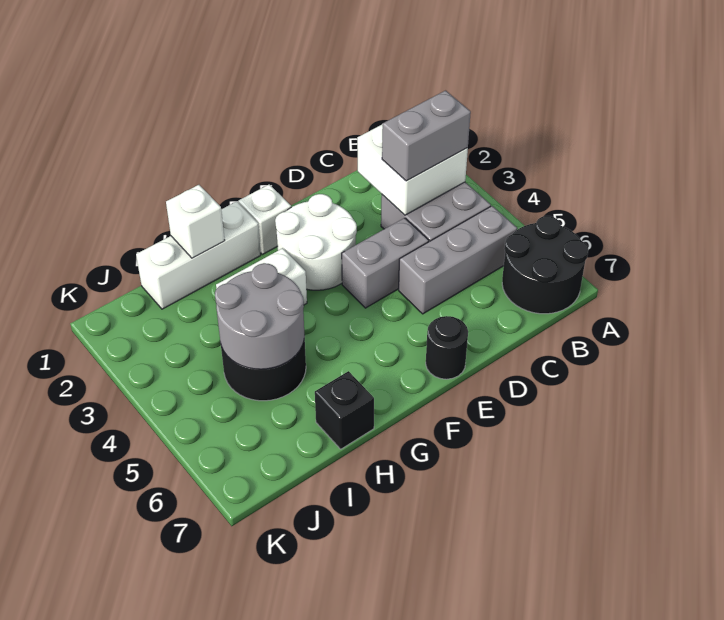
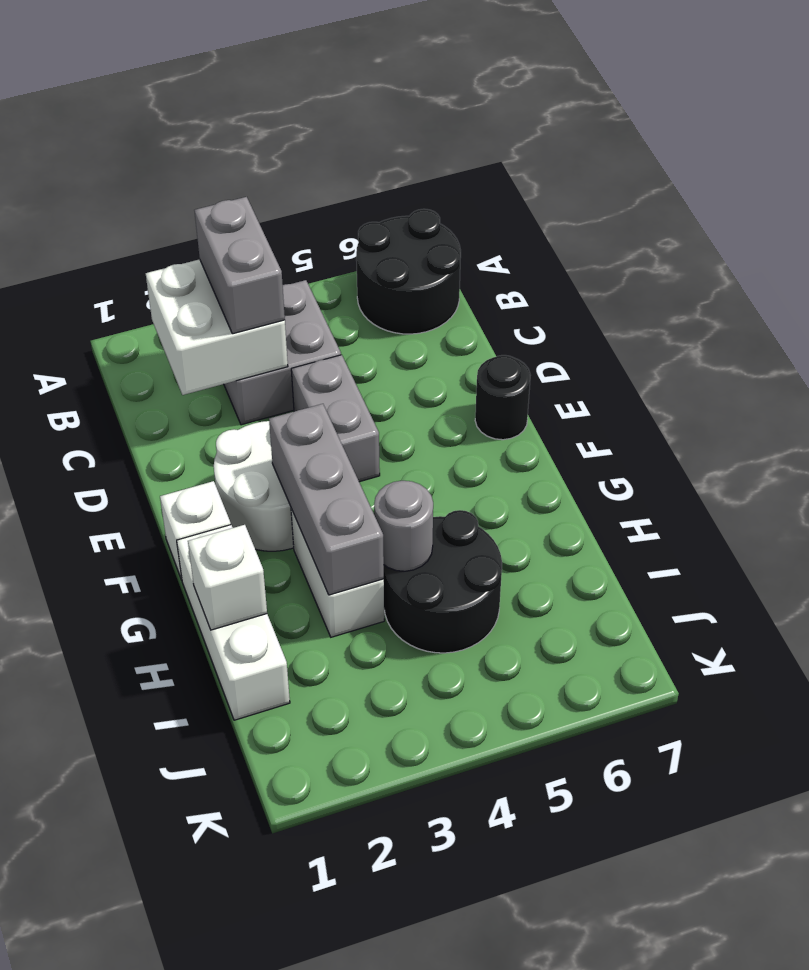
grey brick B5:D5 level 1 -> grey brick F3:H3 level 2
grey round brick H4:I5 level 2 -> grey round brick H4 level 2
black brick H7 level 1 -> none

